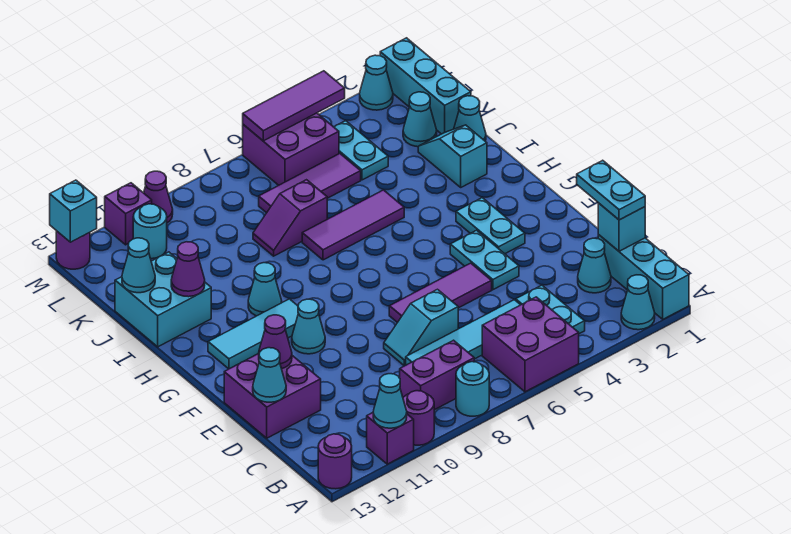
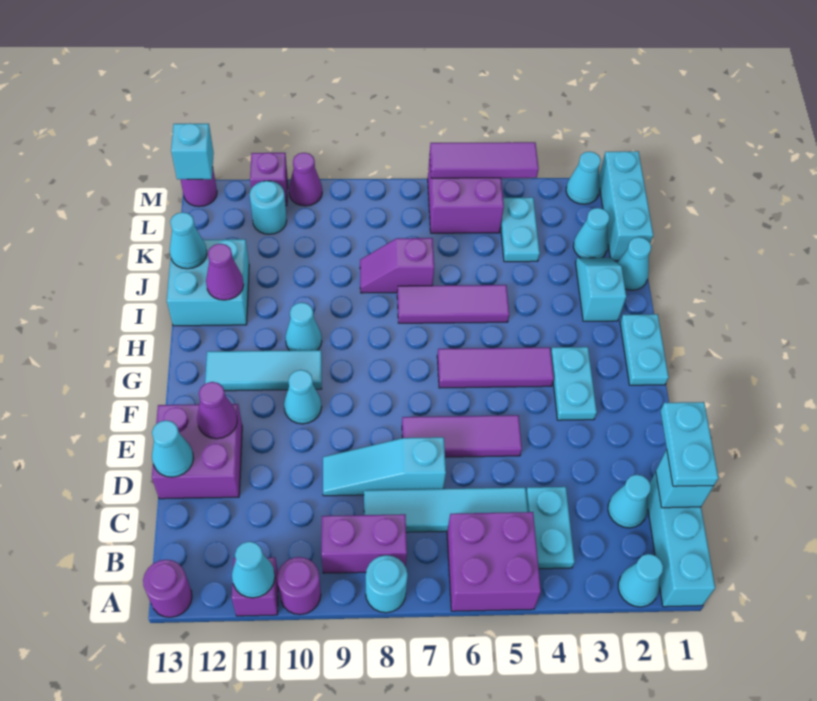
cyan slope D7:D8 level 1 top 7 -> cyan slope D7:D9 level 1 top 7
cyan plate E4:F4 level 1 -> cyan plate G1:H1 level 1
purple tile K5:K7 level 1 -> purple tile G4:G6 level 1

